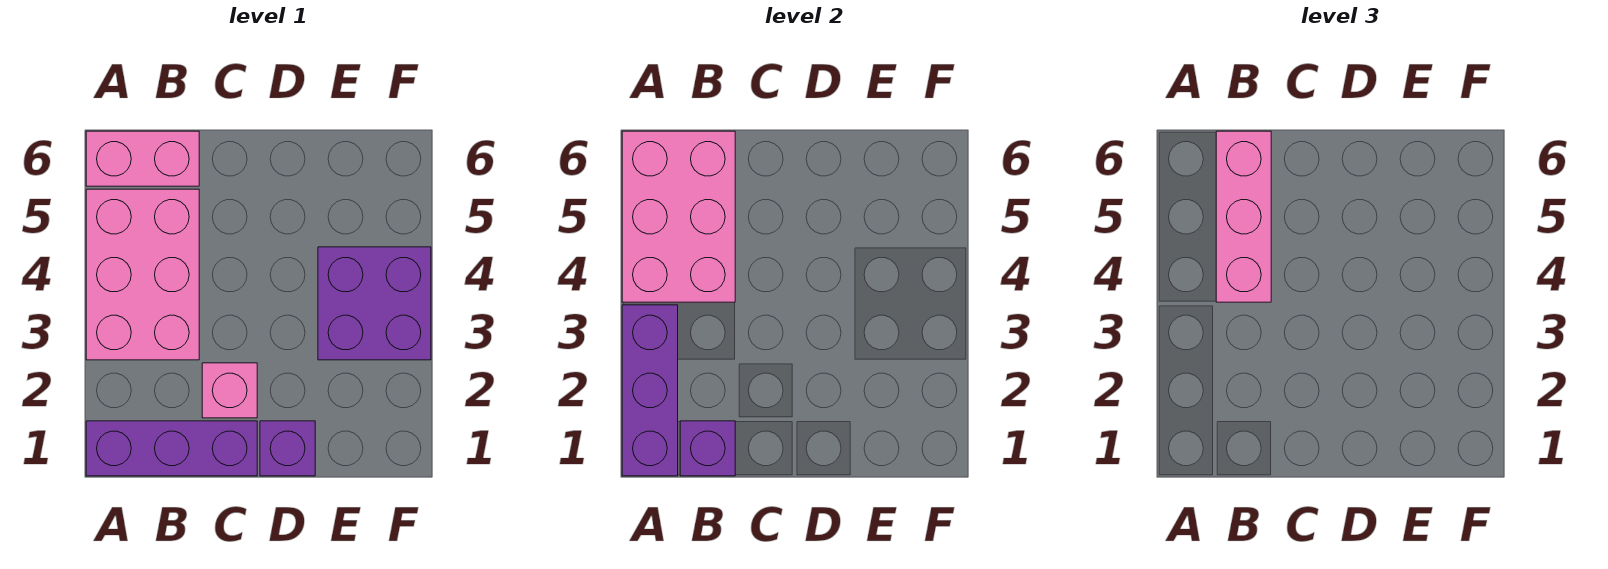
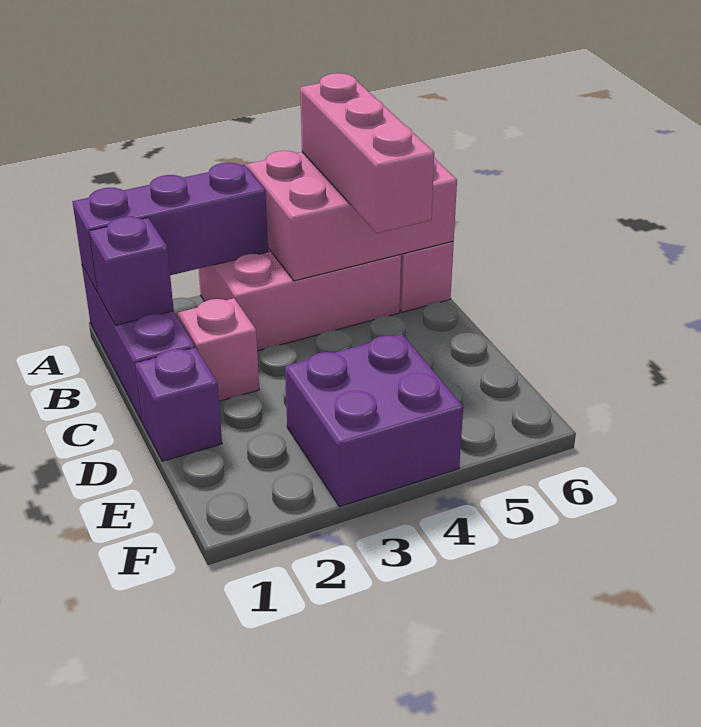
pink brick B4:B6 level 3 -> pink brick A5:C5 level 3

